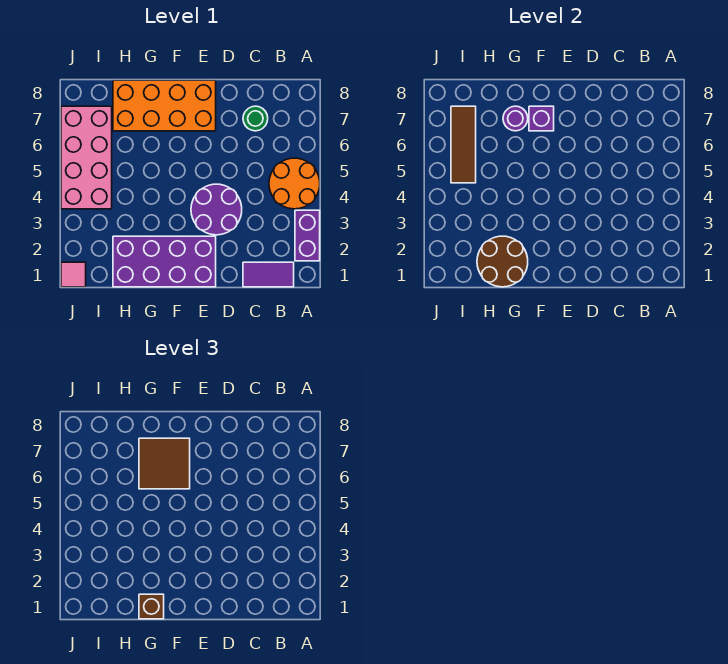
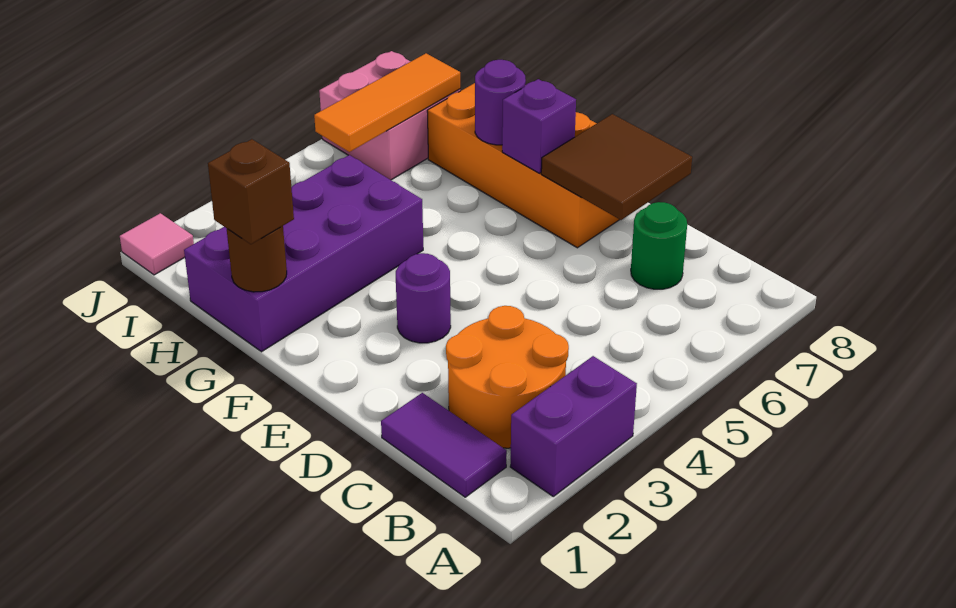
orange round brick A4:B5 level 1 -> orange round brick B2:C3 level 1
purple round brick D3:E4 level 1 -> purple round brick E3 level 1
purple brick E1:H2 level 1 -> purple brick G1:H4 level 1
brown tile F6:G7 level 3 -> brown tile D7:E8 level 2
brown round brick G1:H2 level 2 -> brown round brick G1 level 2
pink brick I4:J7 level 1 -> pink brick I6:J7 level 1
brown tile I5:I7 level 2 -> orange tile I5:I7 level 2

